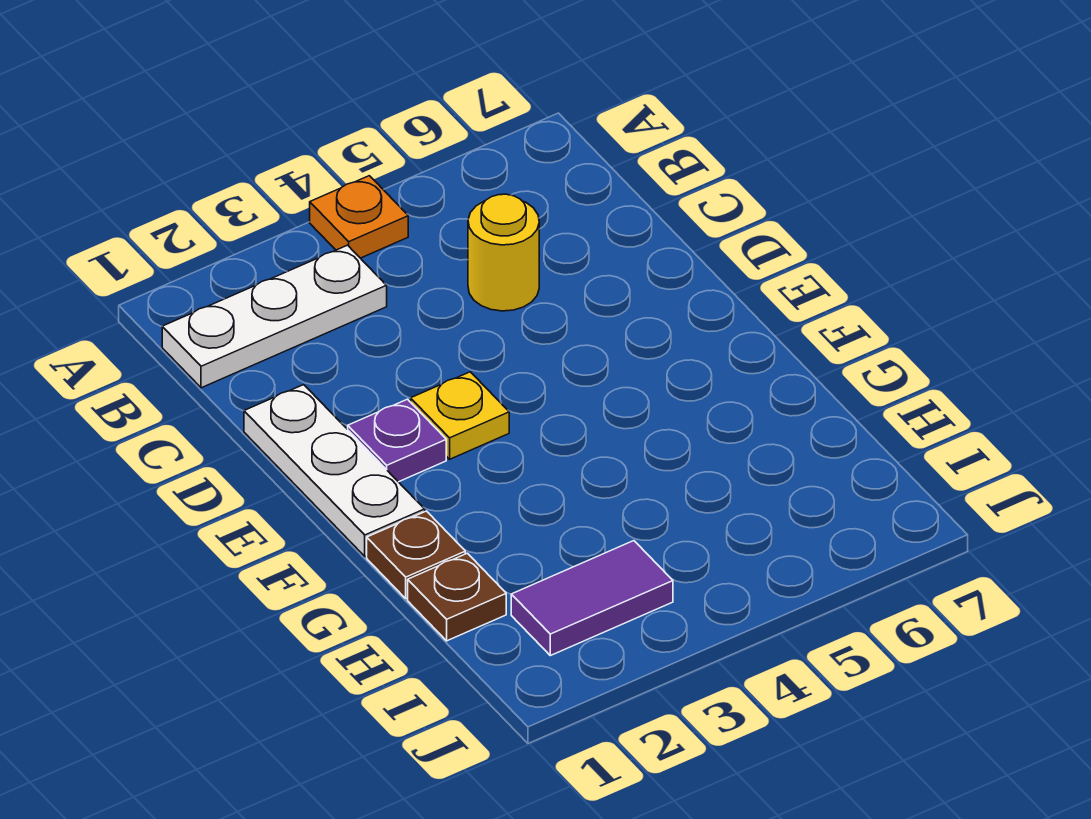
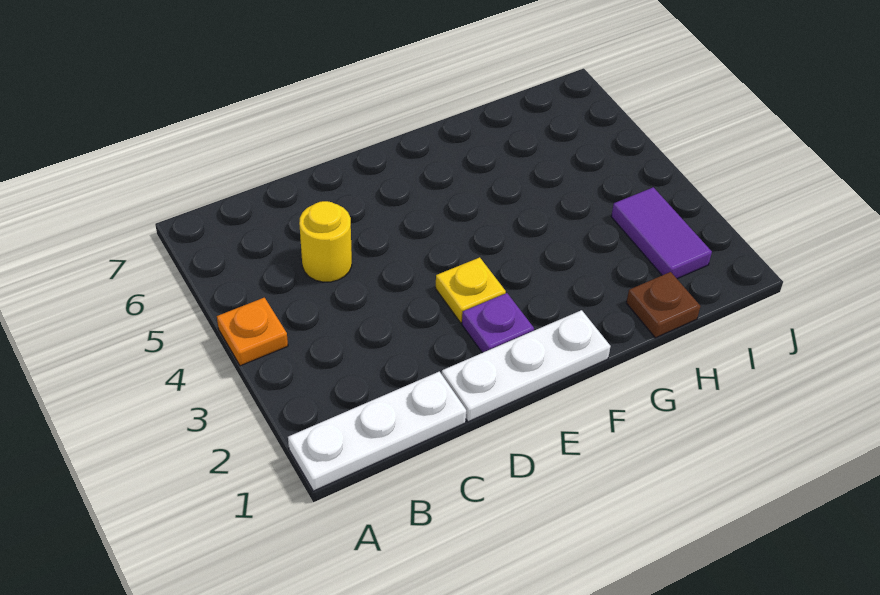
white plate B1:B3 level 1 -> white plate A1:C1 level 1
brown plate G1 level 1 -> none

